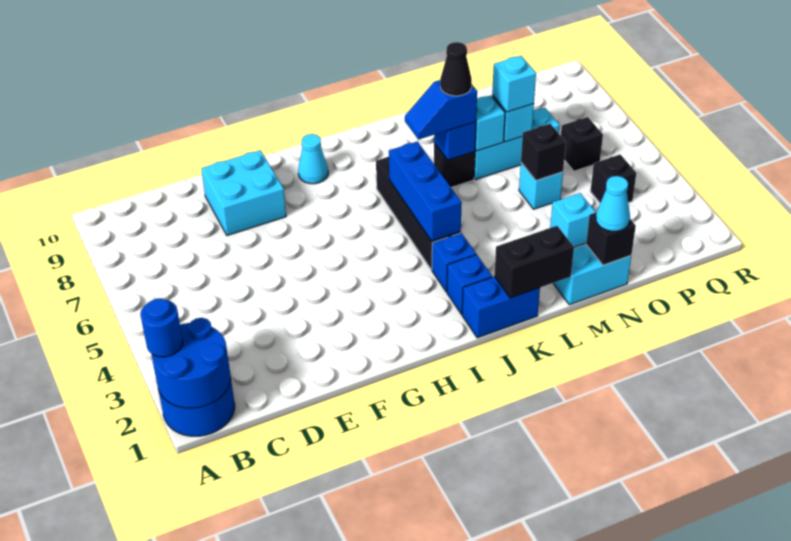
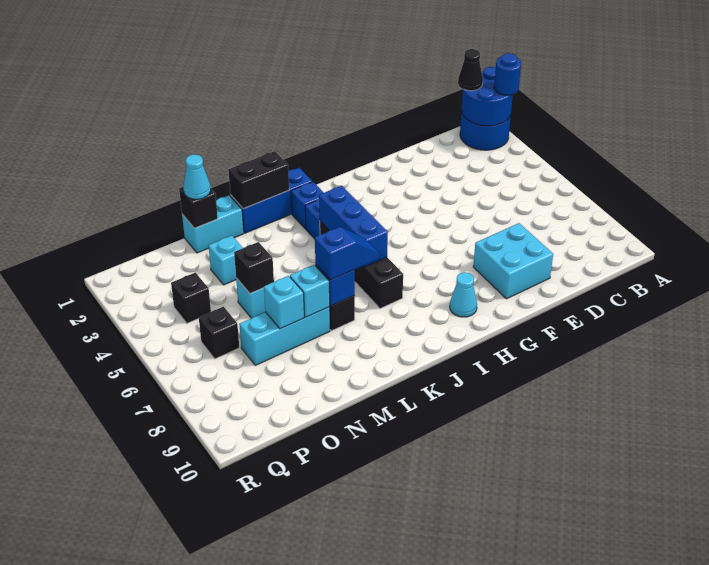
blue brick J1:K1 level 1 -> blue brick J1:L1 level 1
black cone L7 level 4 -> black cone B1 level 3
cyan brick N7 level 3 -> none

